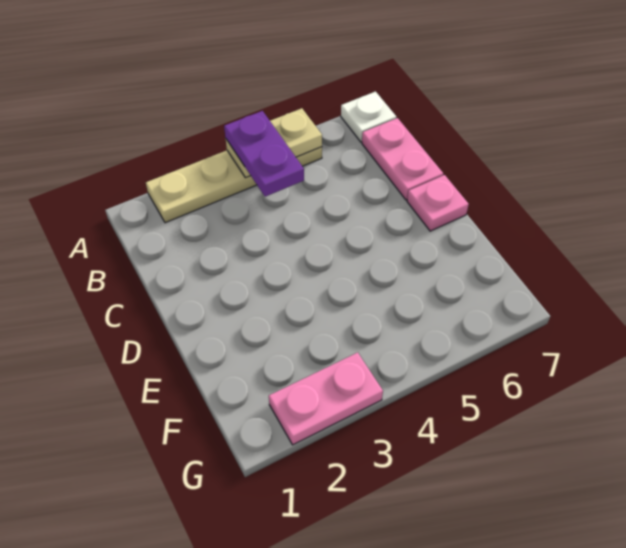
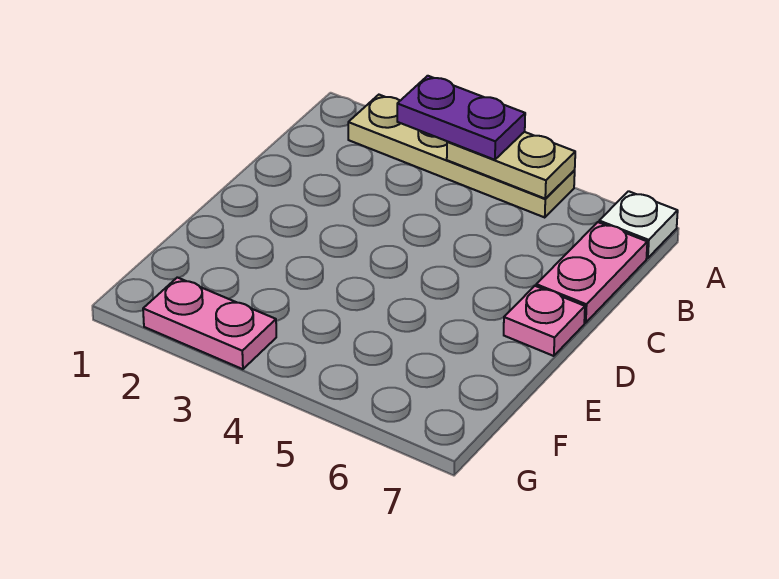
purple plate A4:B4 level 3 -> purple plate A3:A4 level 3

